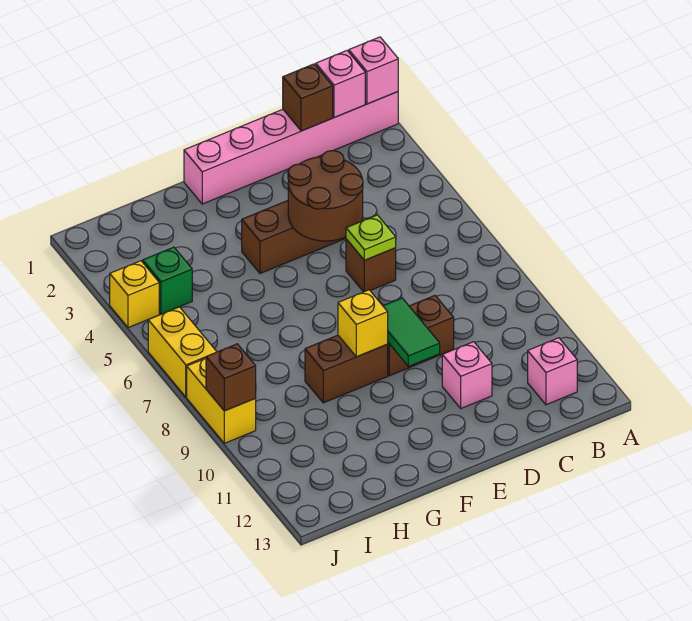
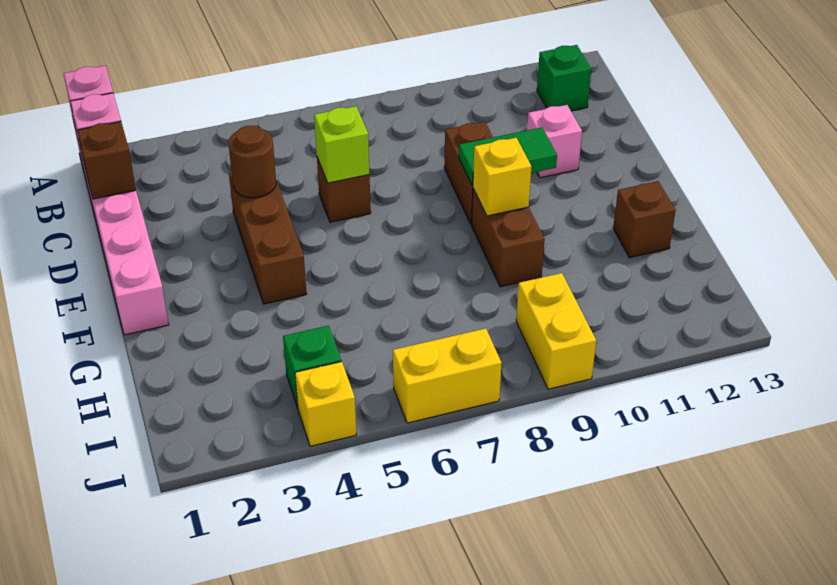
pink brick B12 level 1 -> green brick B12 level 1
brown round brick D4:E5 level 2 -> brown round brick D4 level 2
lime plate D6 level 2 -> lime brick D6 level 2
yellow brick J8:J9 level 1 -> yellow brick I9:J9 level 1
brown brick J9 level 2 -> brown brick G12 level 1

